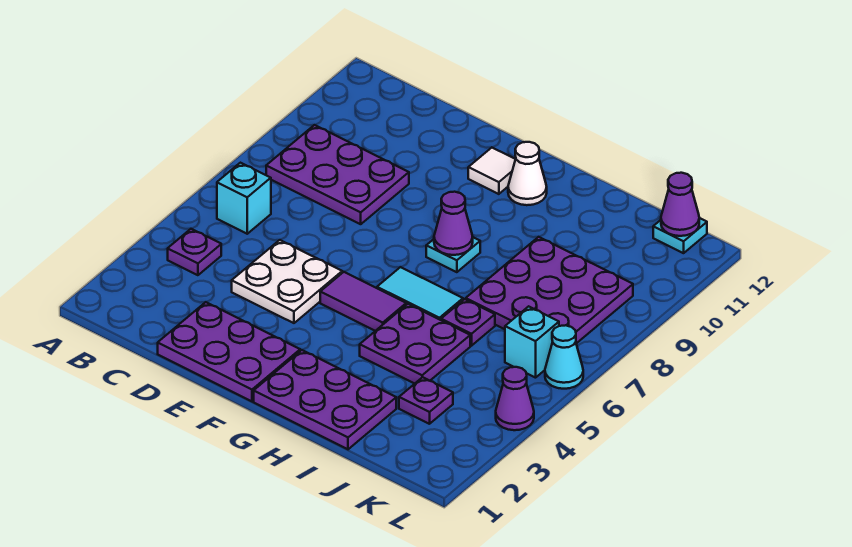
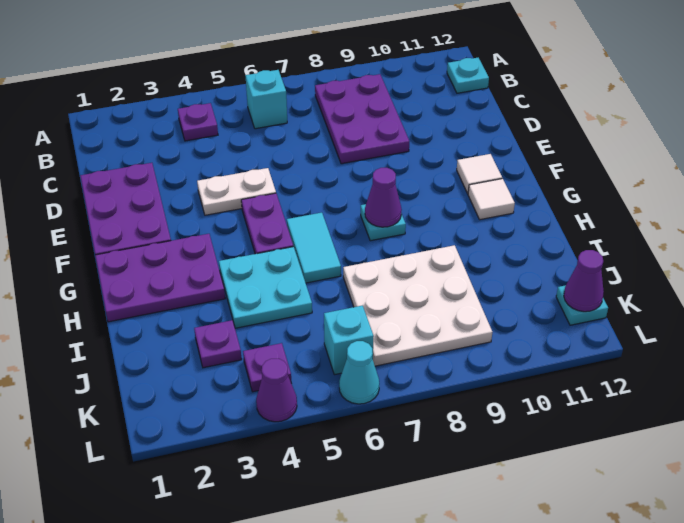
none -> cyan plate B12 level 1
white plate D4:E5 level 1 -> white plate E4:E5 level 1
purple tile F5:G5 level 1 -> purple plate F5:G5 level 1
purple plate G1:I2 level 1 -> purple plate G1:H3 level 1
white cone G11 level 1 -> white tile G11 level 1
purple plate H4:I5 level 1 -> cyan plate H4:I5 level 1
purple plate I6 level 1 -> purple plate K4 level 1
purple plate I7:K9 level 1 -> white plate I7:K9 level 1

